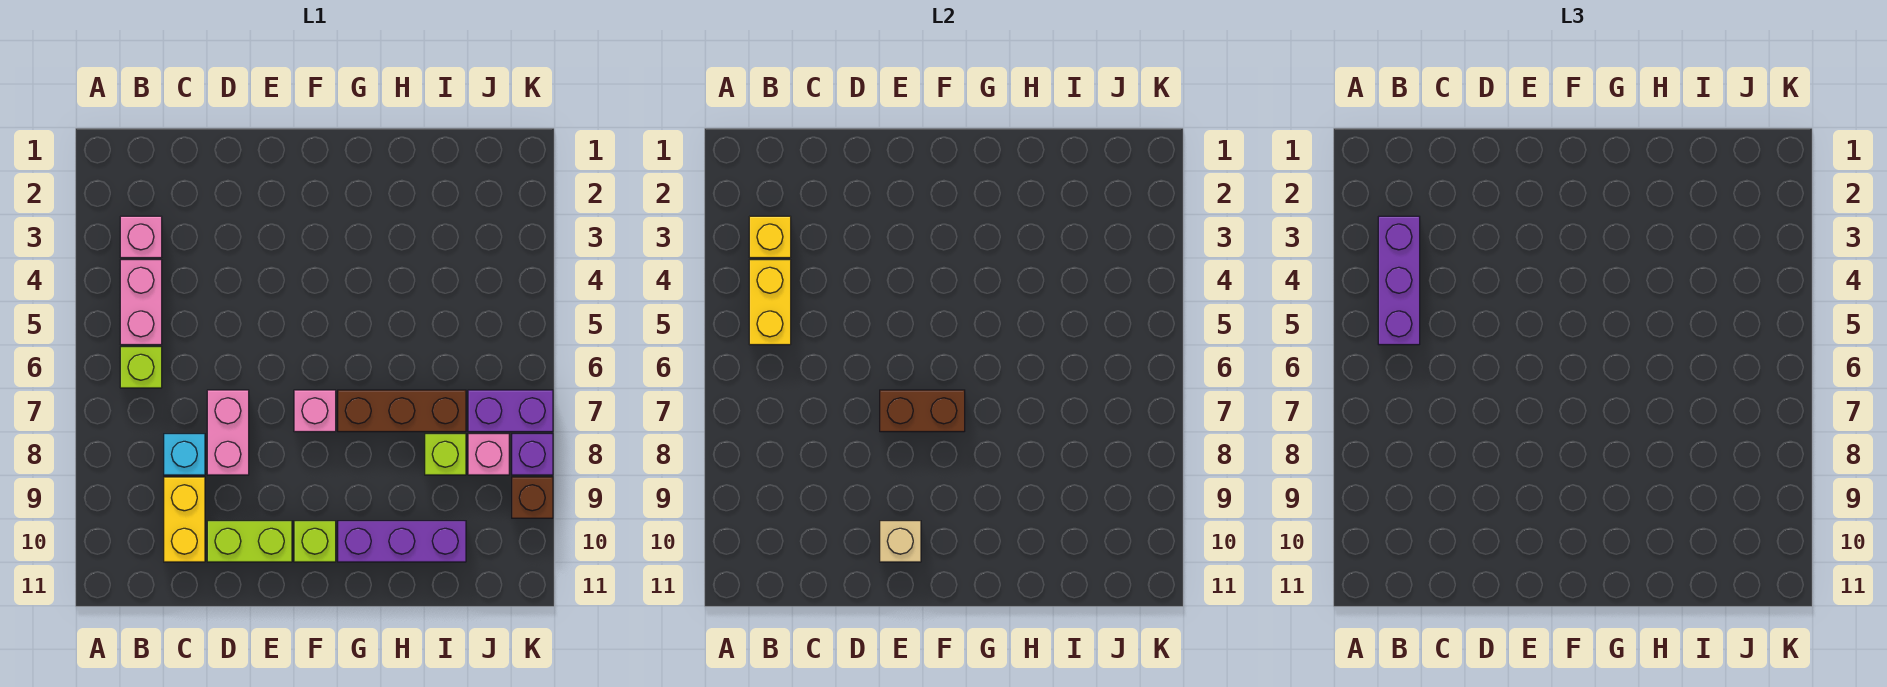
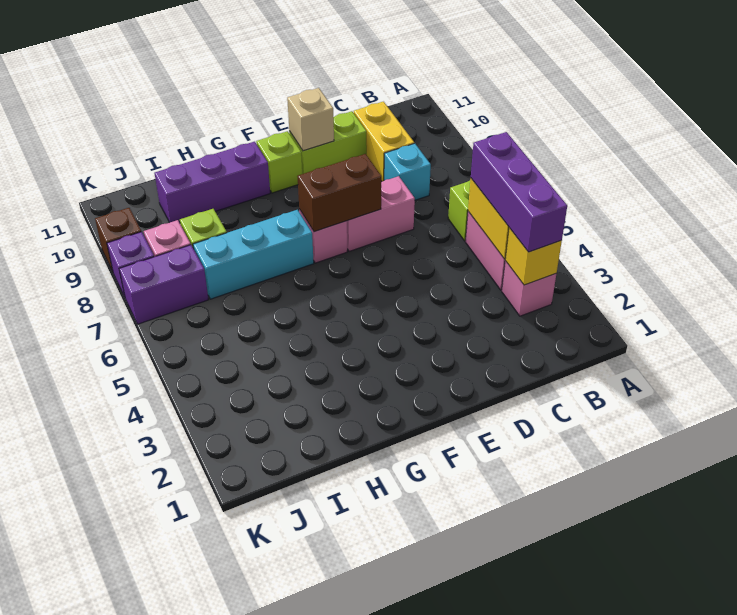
pink brick D7:D8 level 1 -> pink brick D7:E7 level 1
brown brick G7:I7 level 1 -> cyan brick G7:I7 level 1

